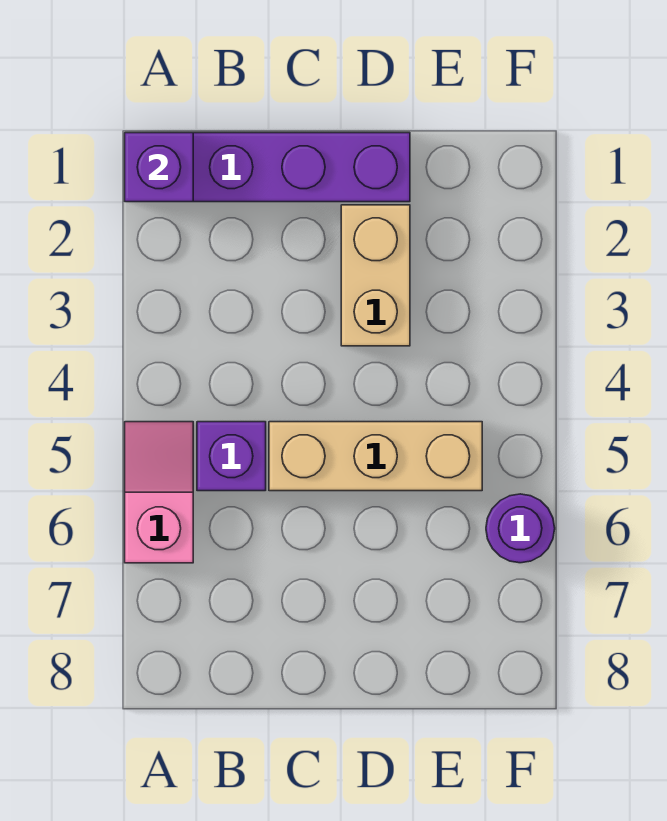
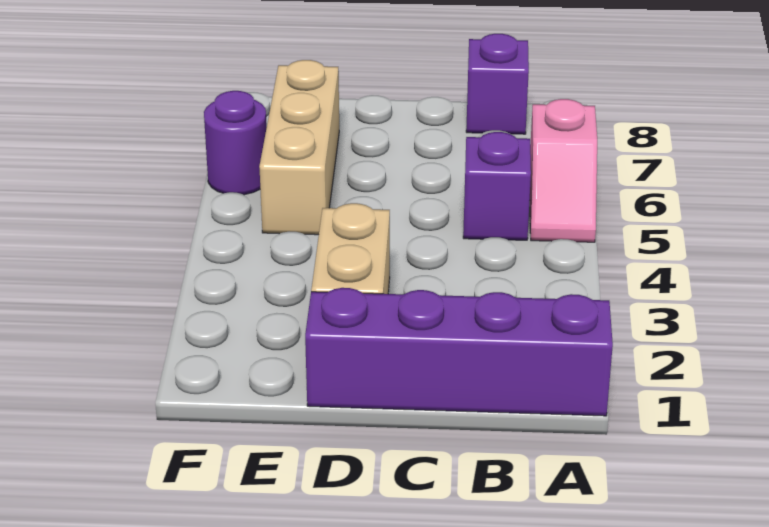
purple brick A1 level 2 -> purple brick B8 level 1
tan brick C5:E5 level 1 -> tan brick E5:E7 level 1

